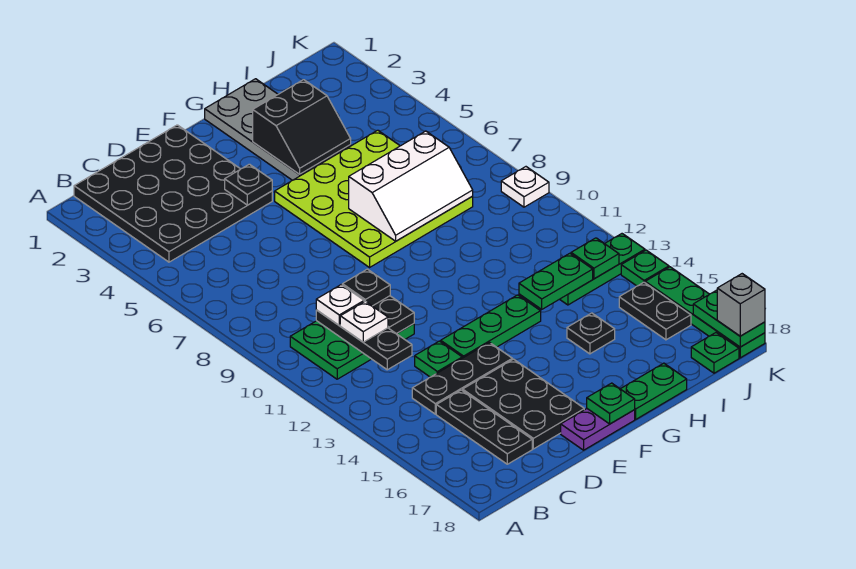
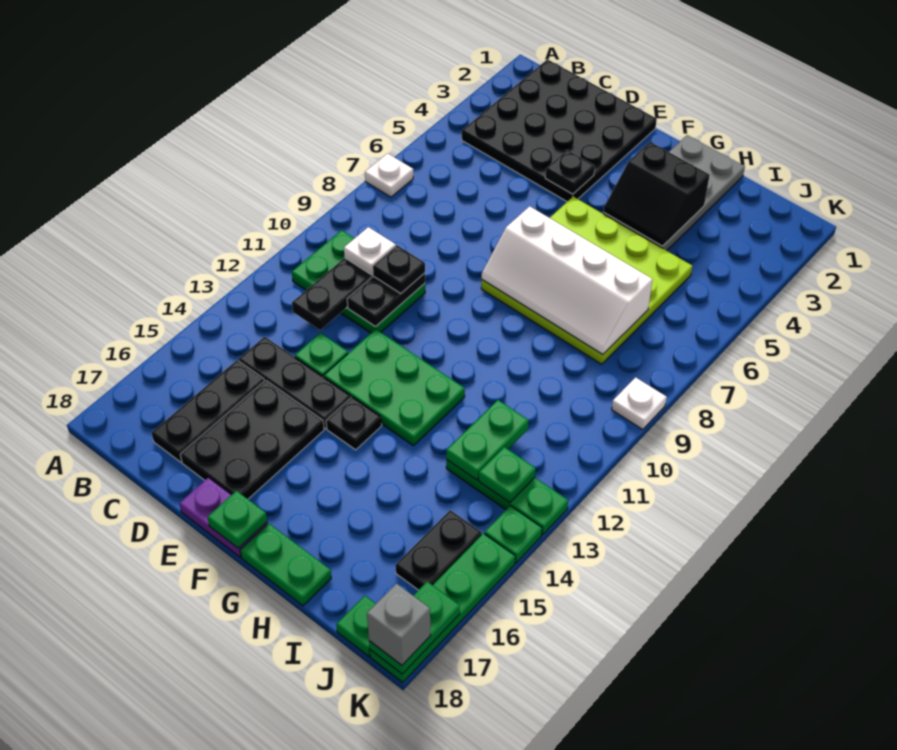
white plate C11 level 3 -> white plate A7 level 1
green plate E13:G13 level 1 -> green plate E12:G13 level 1
white slope G7:I8 level 2 top 7 -> white slope F7:I8 level 2 top 7
green plate H13:I13 level 2 -> green plate I12:I13 level 2
black plate H15 level 1 -> black plate F14 level 1

